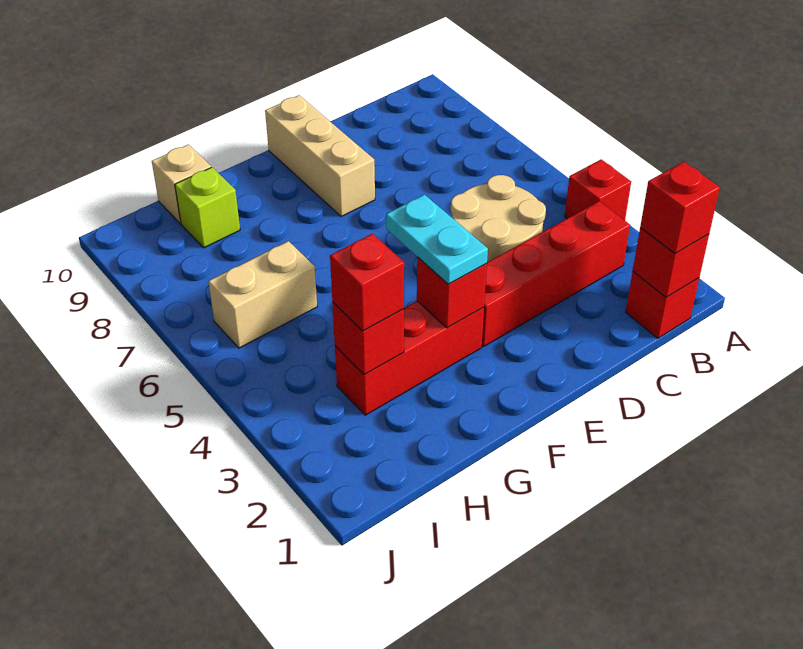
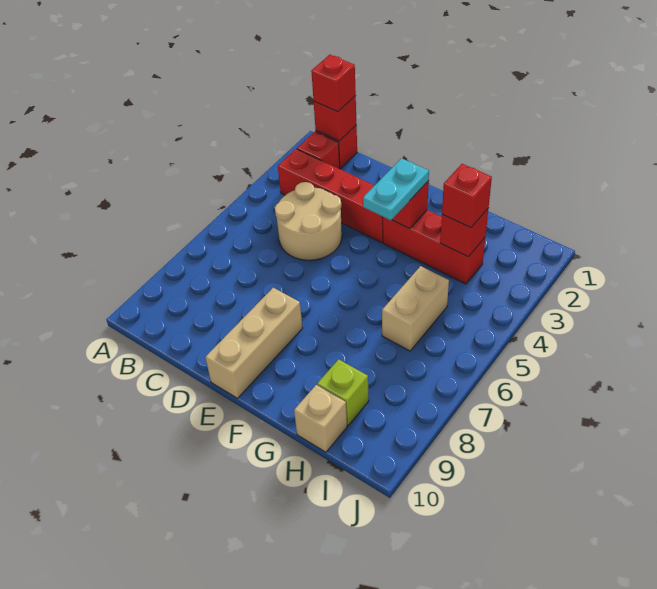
red brick A4 level 1 -> red brick B2 level 1
tan brick H6:I6 level 1 -> tan brick H5:H6 level 1

